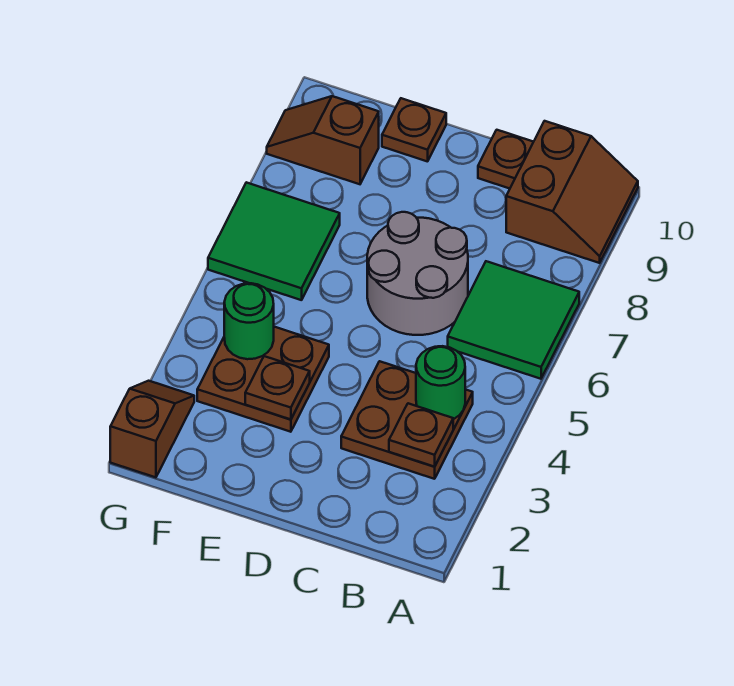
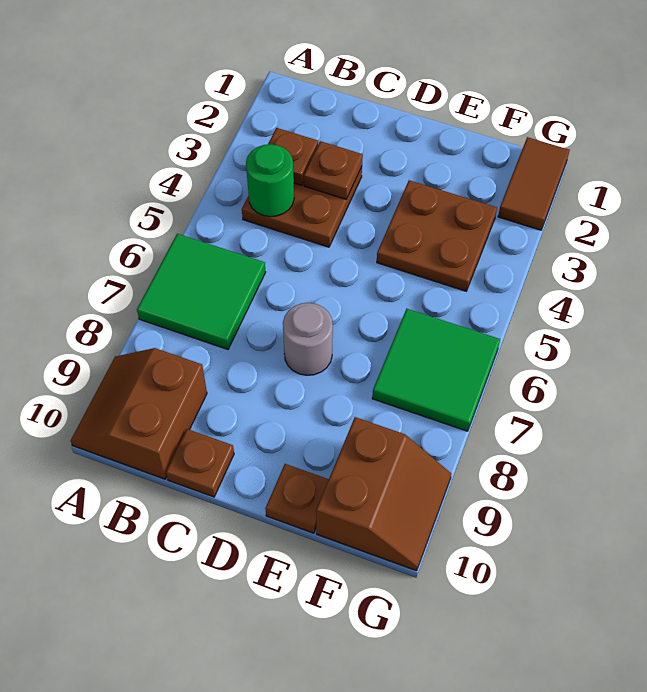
grey round brick C6:D7 level 1 -> grey round brick D7 level 1
brown plate E3 level 2 -> brown plate C3 level 2
green round brick F4 level 2 -> none
brown slope F9:G9 level 1 top F -> brown slope F9:G10 level 1 top F
brown slope G1:G2 level 1 top 1 -> brown tile G1:G2 level 1

